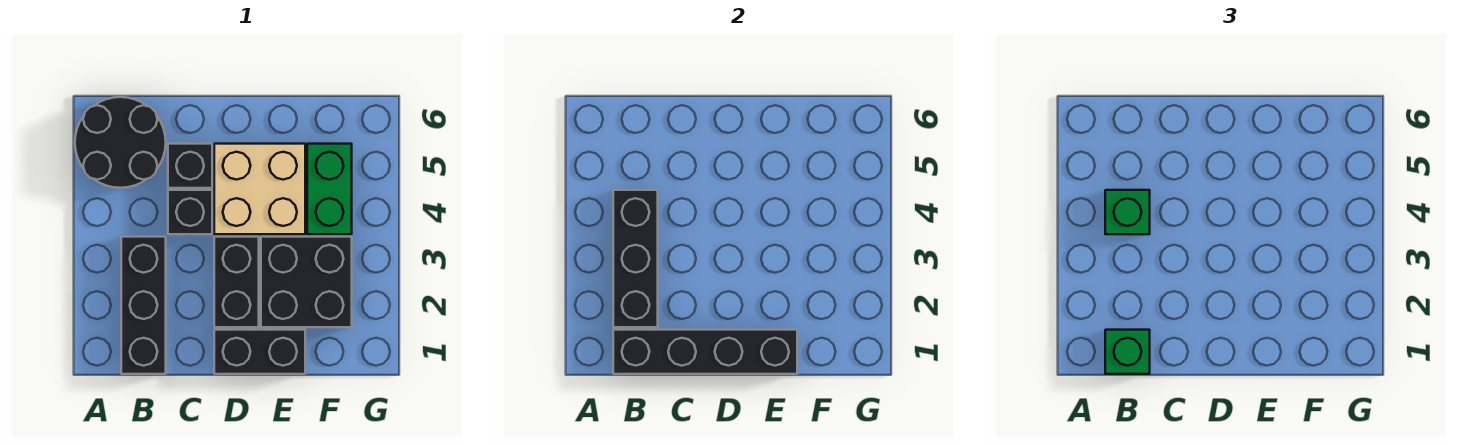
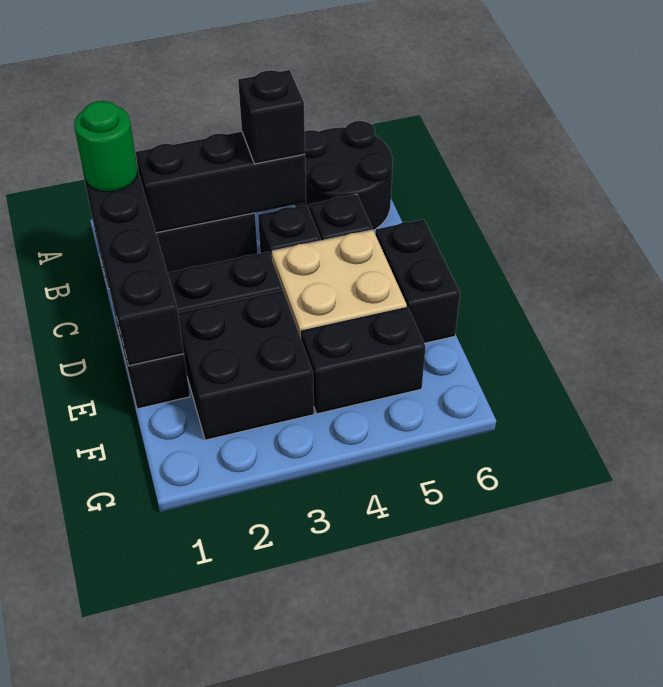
green brick B1 level 3 -> green round brick B1 level 3
green brick B4 level 3 -> black brick B4 level 3
none -> black brick D6:E6 level 1
green brick F4:F5 level 1 -> black brick F4:F5 level 1

